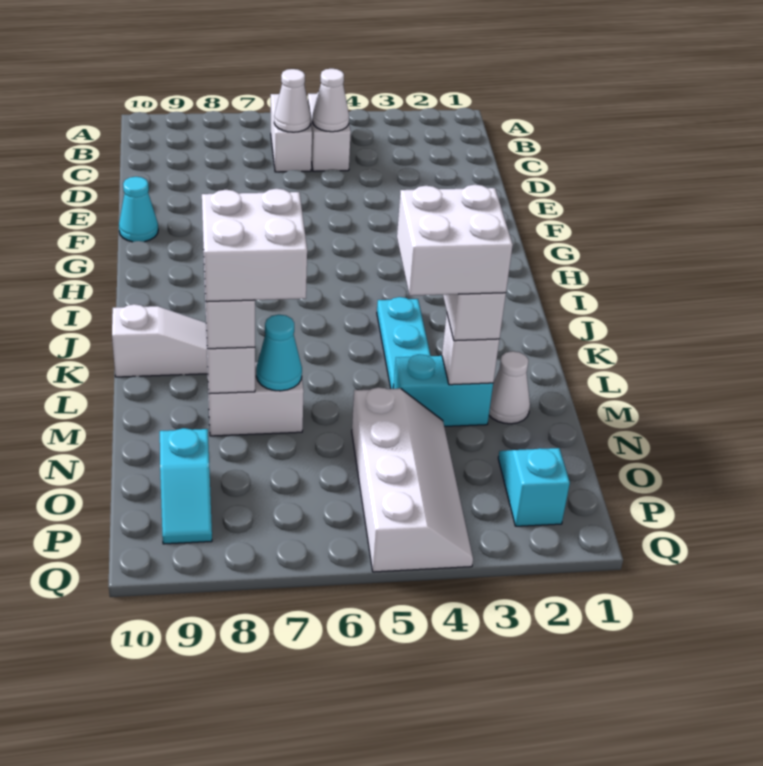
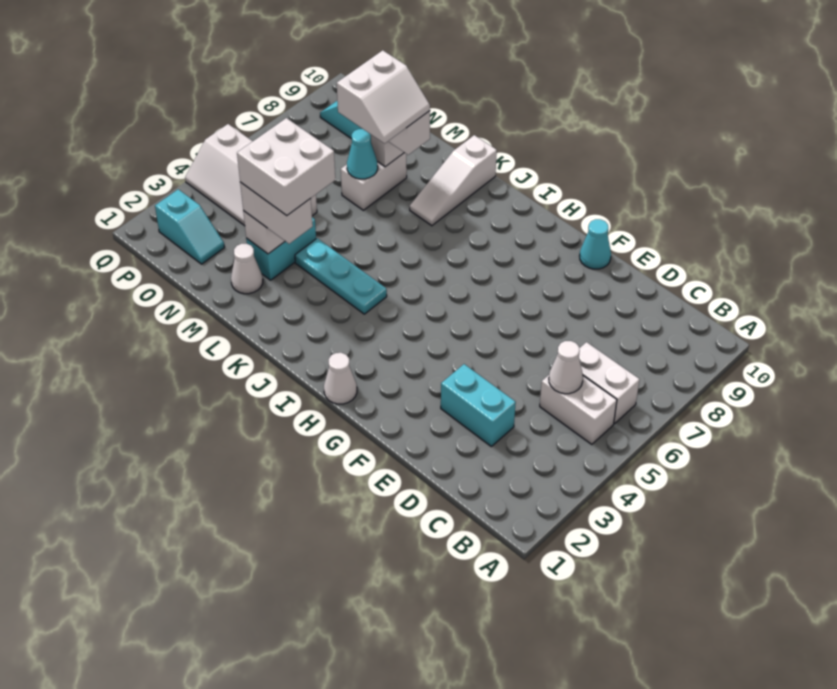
white cone C6 level 2 -> white cone H1 level 1
none -> cyan brick D3:E3 level 1
white brick L7:M8 level 4 -> white slope L7:M8 level 4 top M

